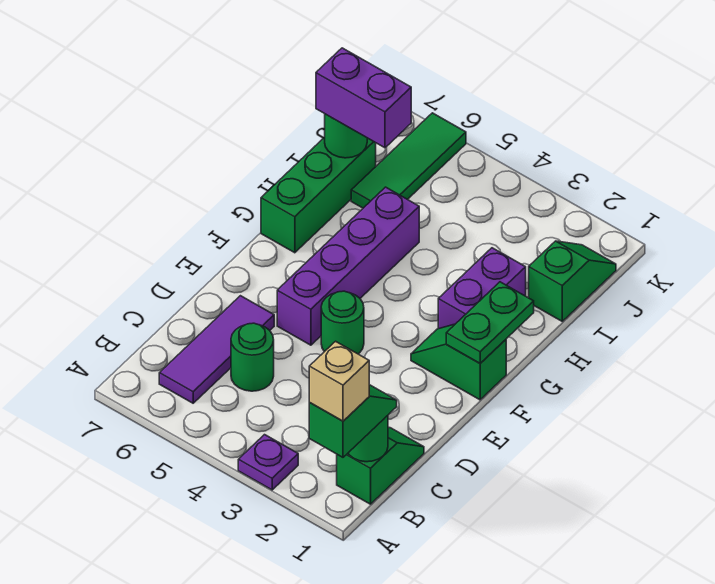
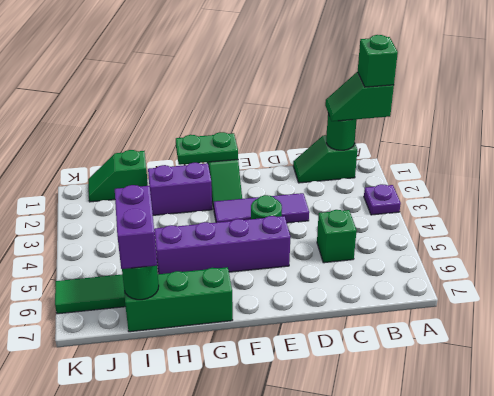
tan brick A1 level 4 -> green brick A1 level 4
purple tile B6:D6 level 1 -> purple tile D3:F3 level 1
green round brick C5 level 1 -> green brick C5 level 1

